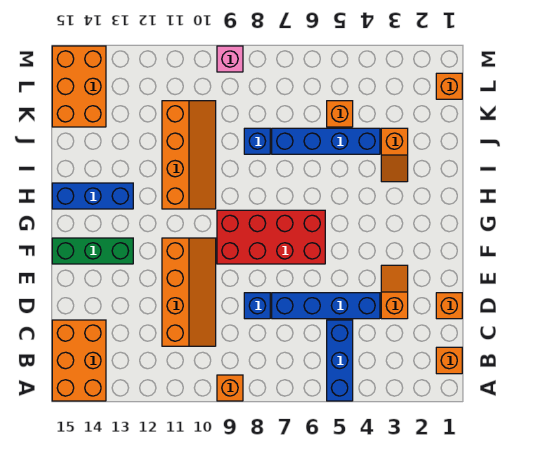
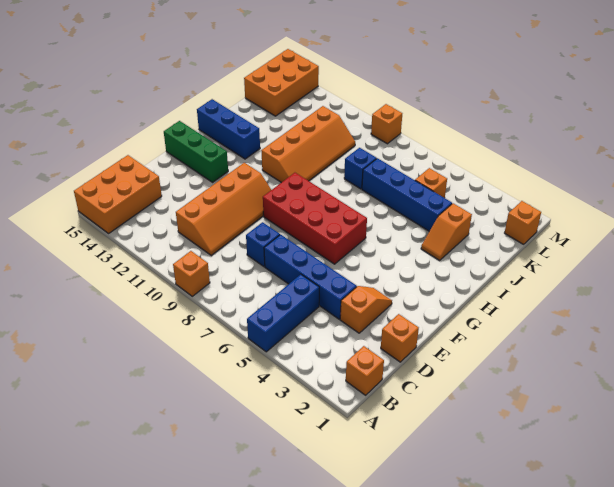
pink brick M9 level 1 -> orange brick M9 level 1

